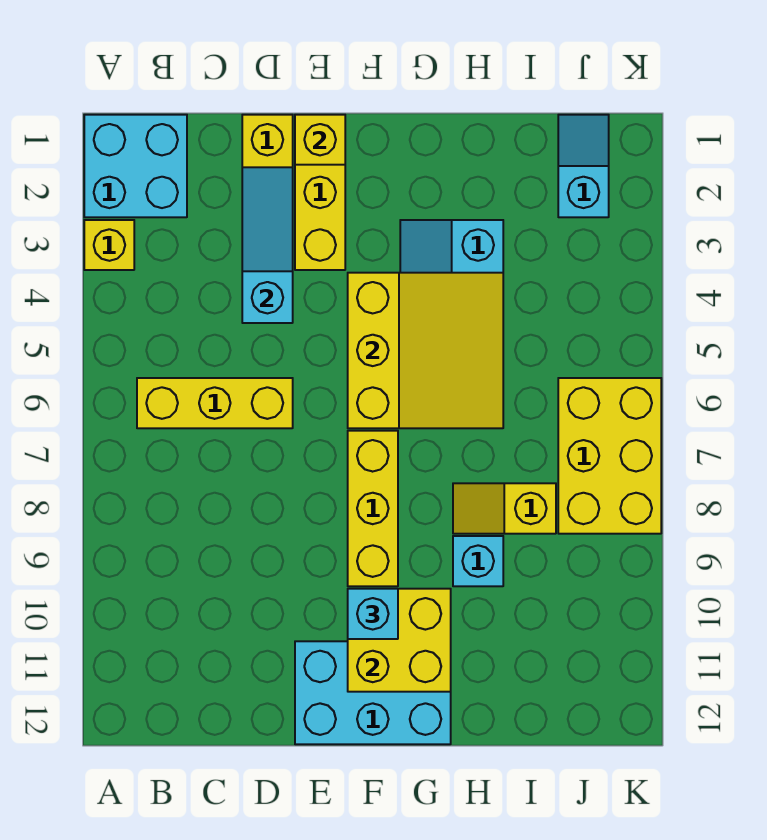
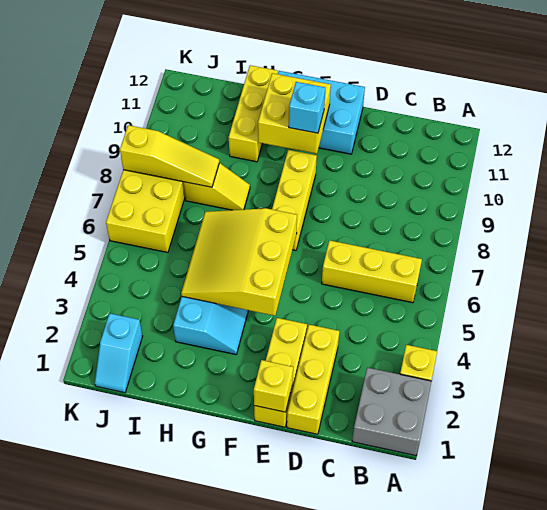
cyan brick A1:B2 level 1 -> grey brick A1:B2 level 1
cyan slope D2:D4 level 2 top 4 -> none
cyan brick H9 level 1 -> none
none -> yellow brick H10:H12 level 1
none -> yellow slope I8:K8 level 2 top K

